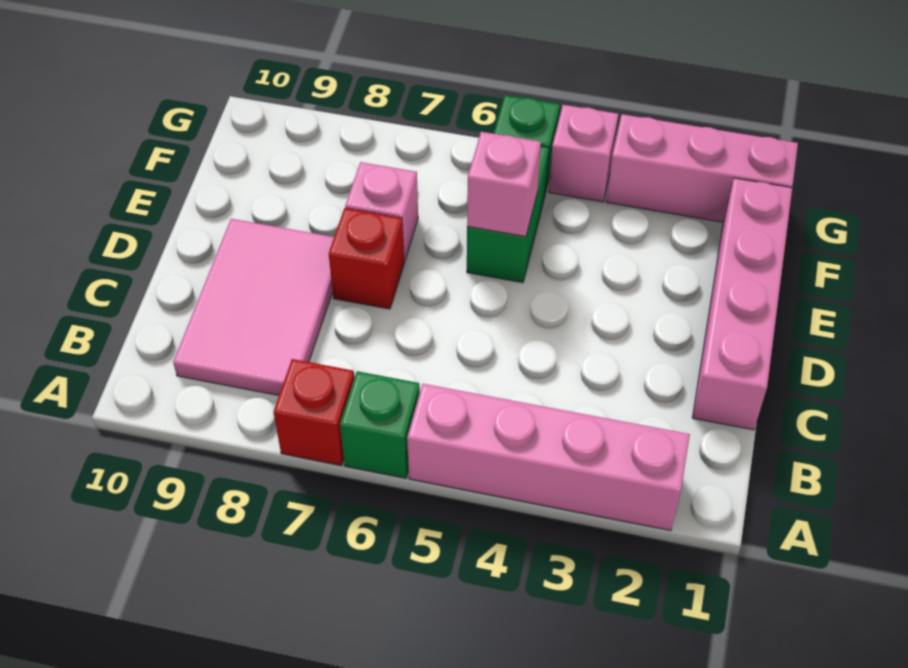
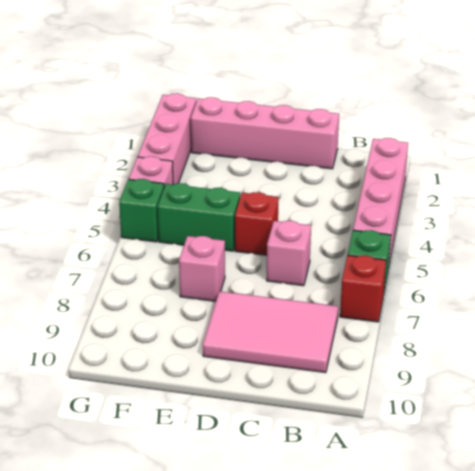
red brick D7 level 1 -> red brick D5 level 1
pink brick E5 level 2 -> pink brick C6 level 1

